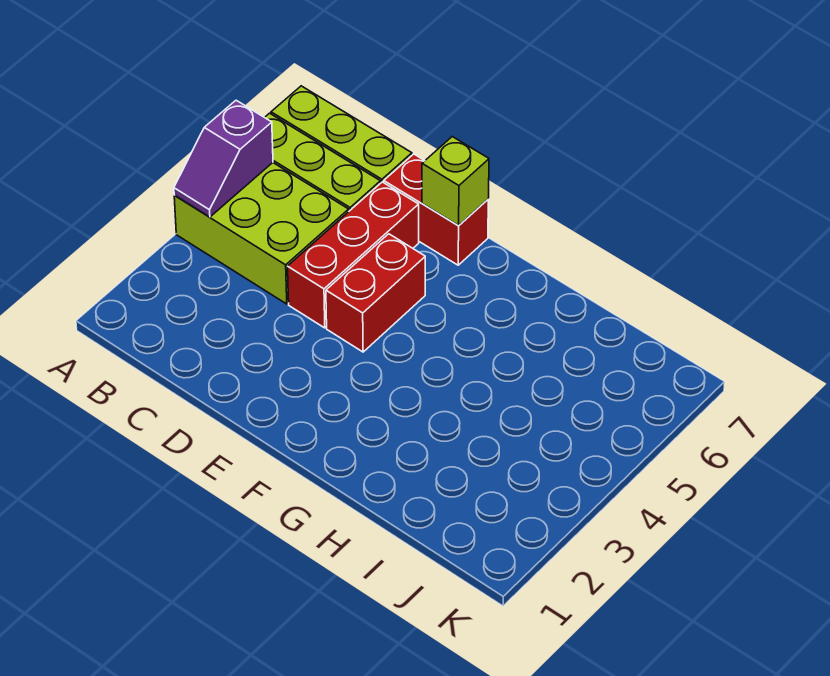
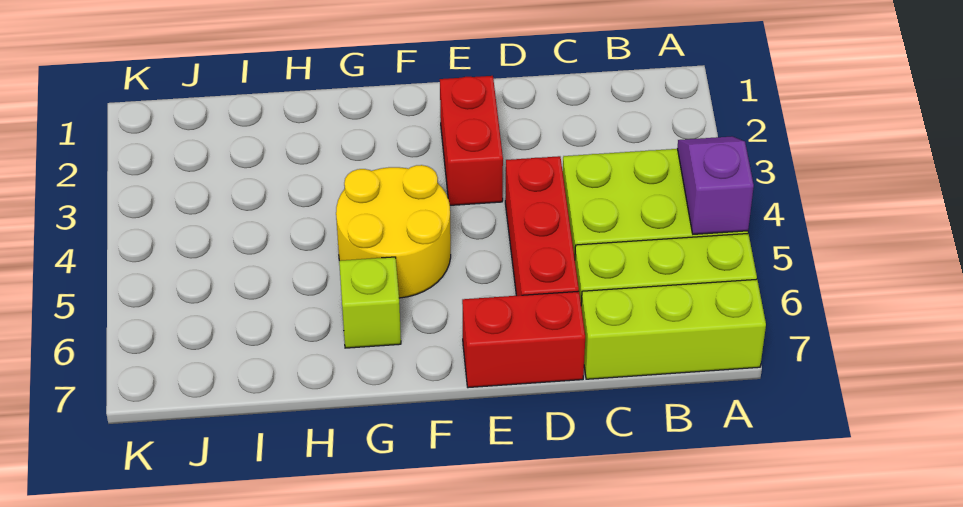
red brick E4:E5 level 1 -> red brick E2:E3 level 1
lime brick E7 level 2 -> lime brick G6 level 1
none -> yellow round brick F4:G5 level 1

